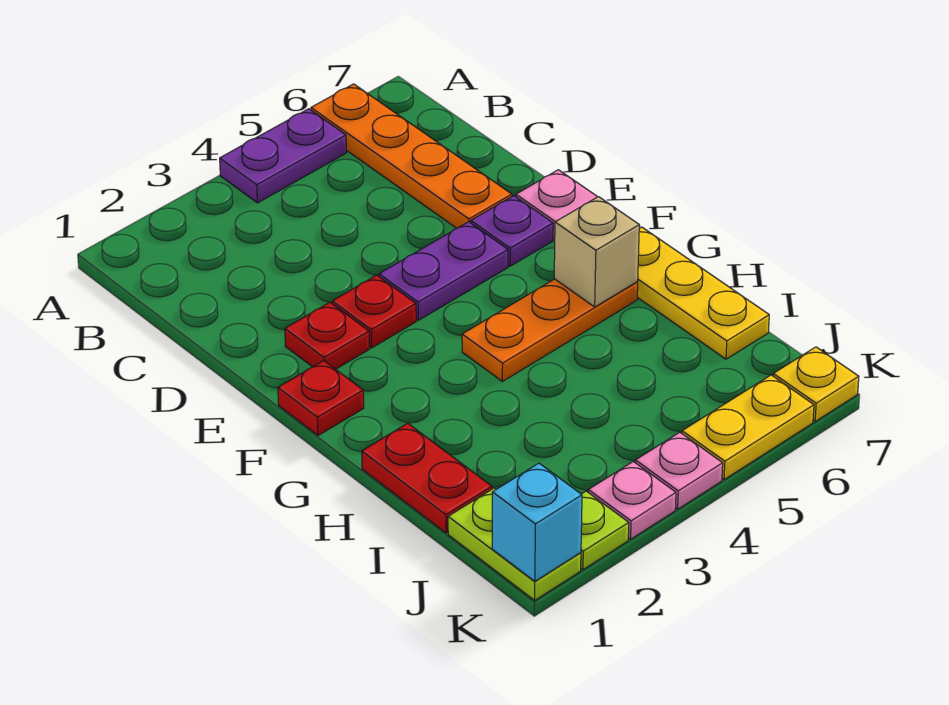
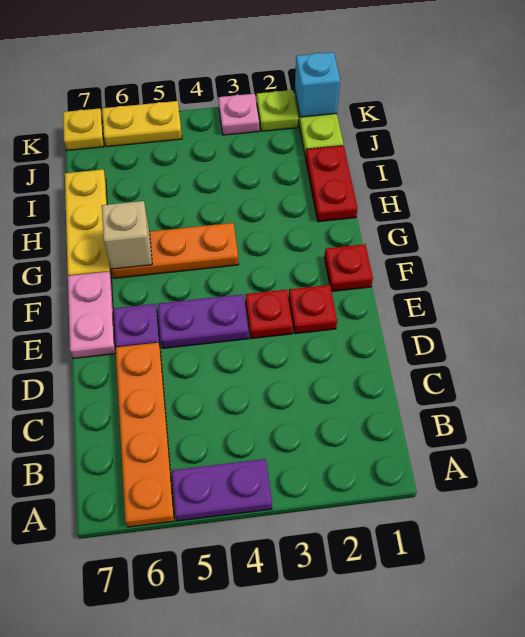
pink plate K4 level 1 -> none

